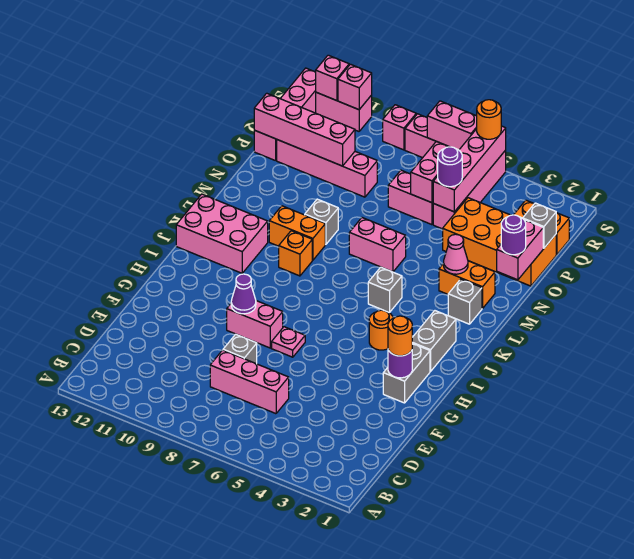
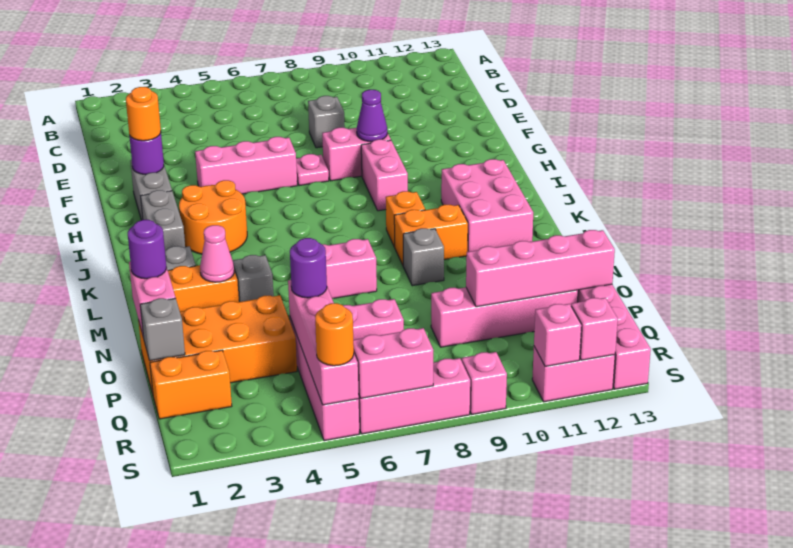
pink brick D6:D8 level 1 -> pink brick G4:G6 level 1
orange round brick I4 level 1 -> orange round brick I3:J4 level 1
pink brick J11:K13 level 1 -> pink brick J11:L12 level 1
grey brick K5 level 1 -> grey brick M4 level 1
pink brick P6:Q6 level 2 -> pink brick H9:I9 level 1

